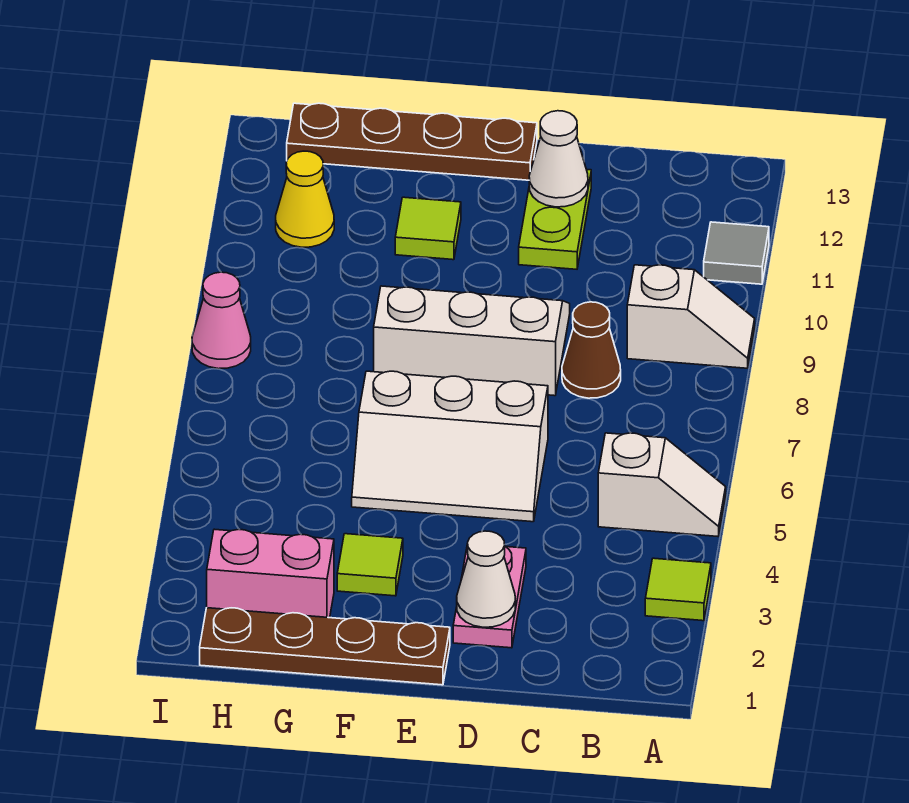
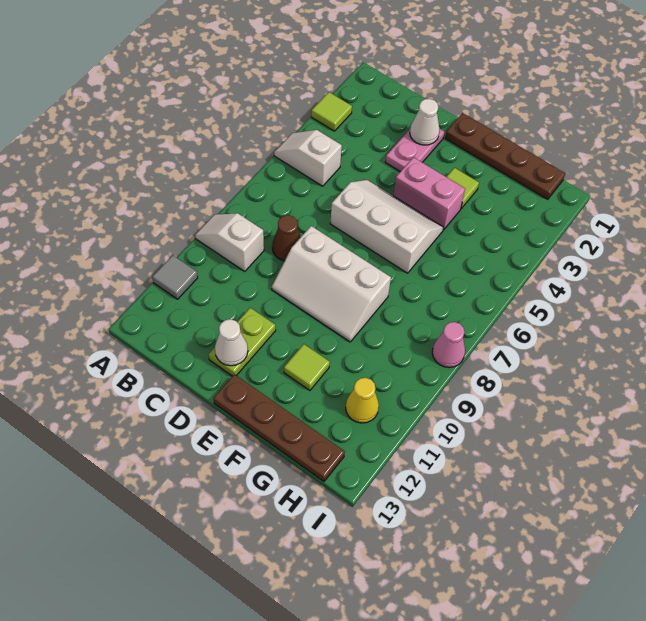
pink brick G2:H2 level 1 -> pink brick E4:F4 level 1

